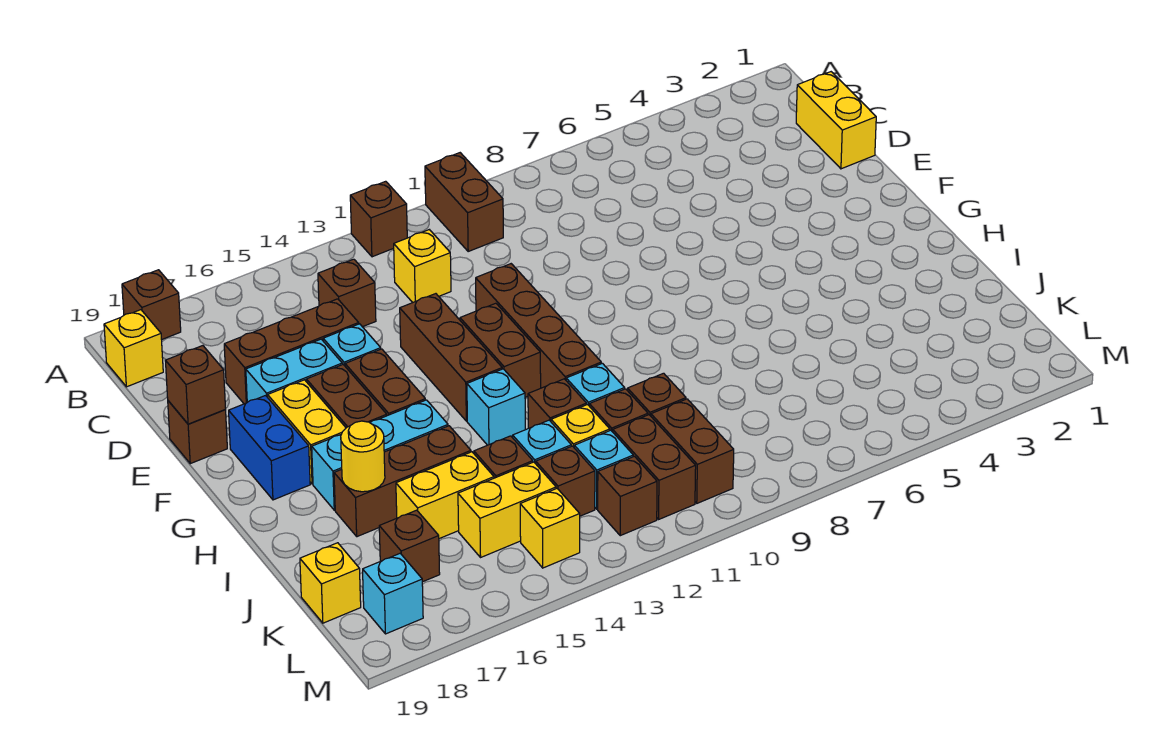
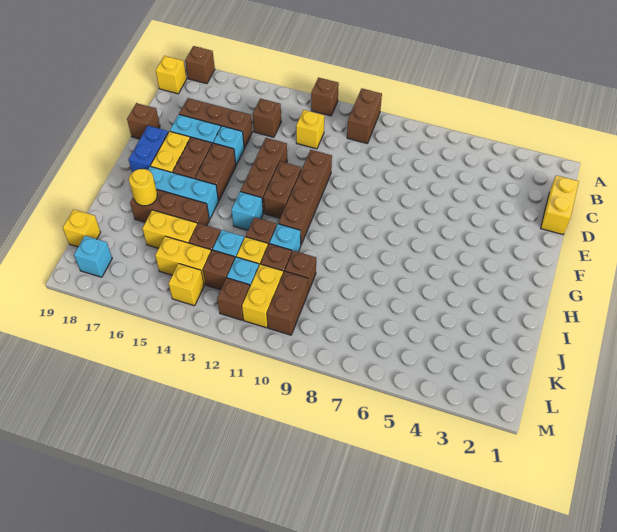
brown brick E19 level 2 -> none
brown brick K11:L11 level 1 -> yellow brick K11:L11 level 1
brown brick K17 level 1 -> none

